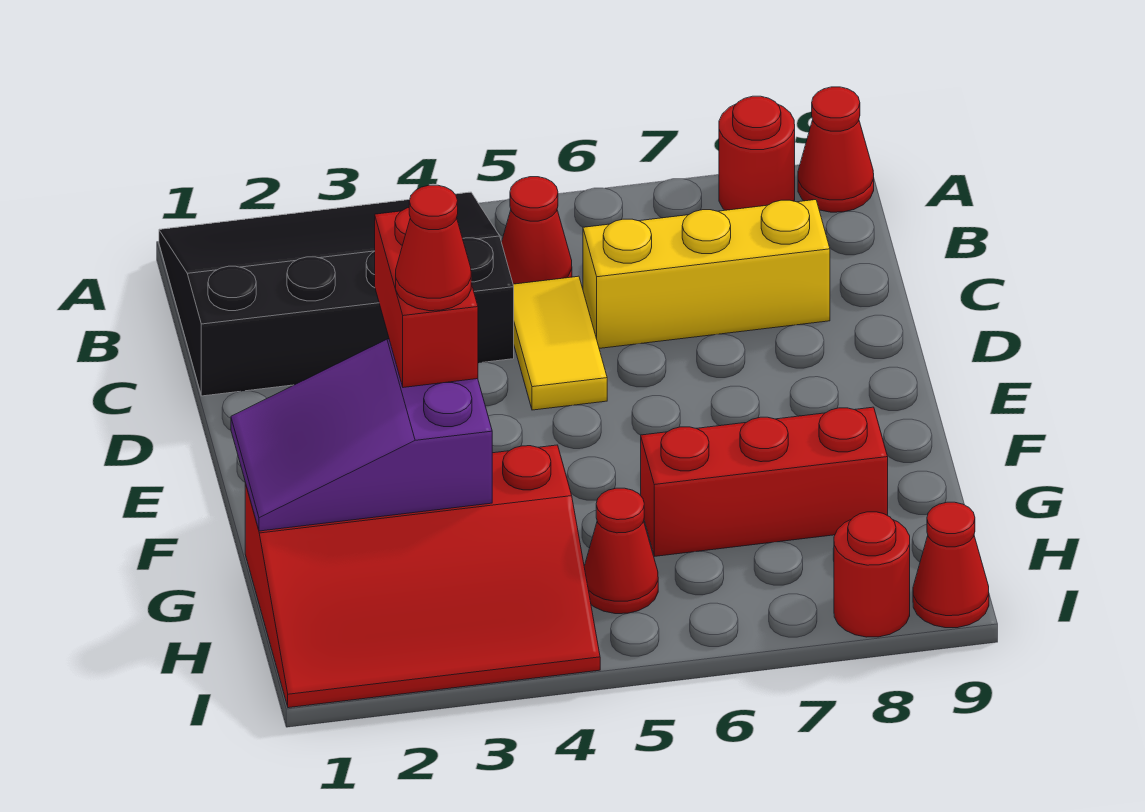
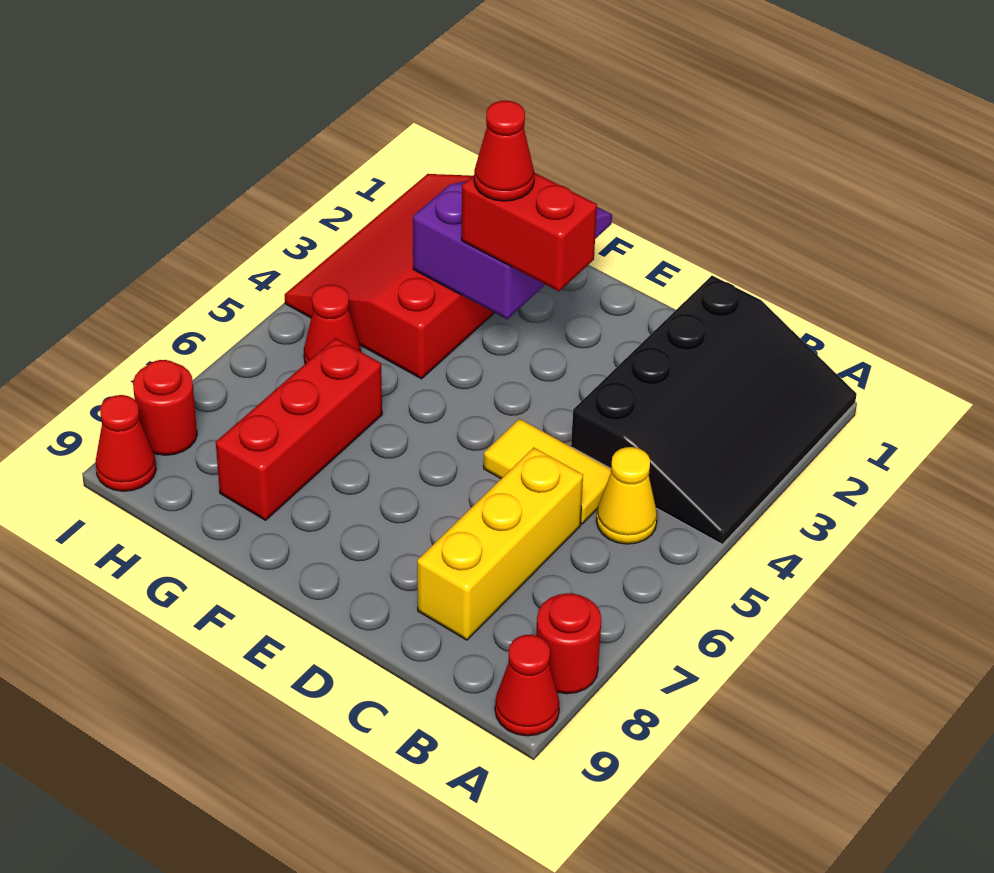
red cone B5 level 1 -> yellow cone B5 level 1

